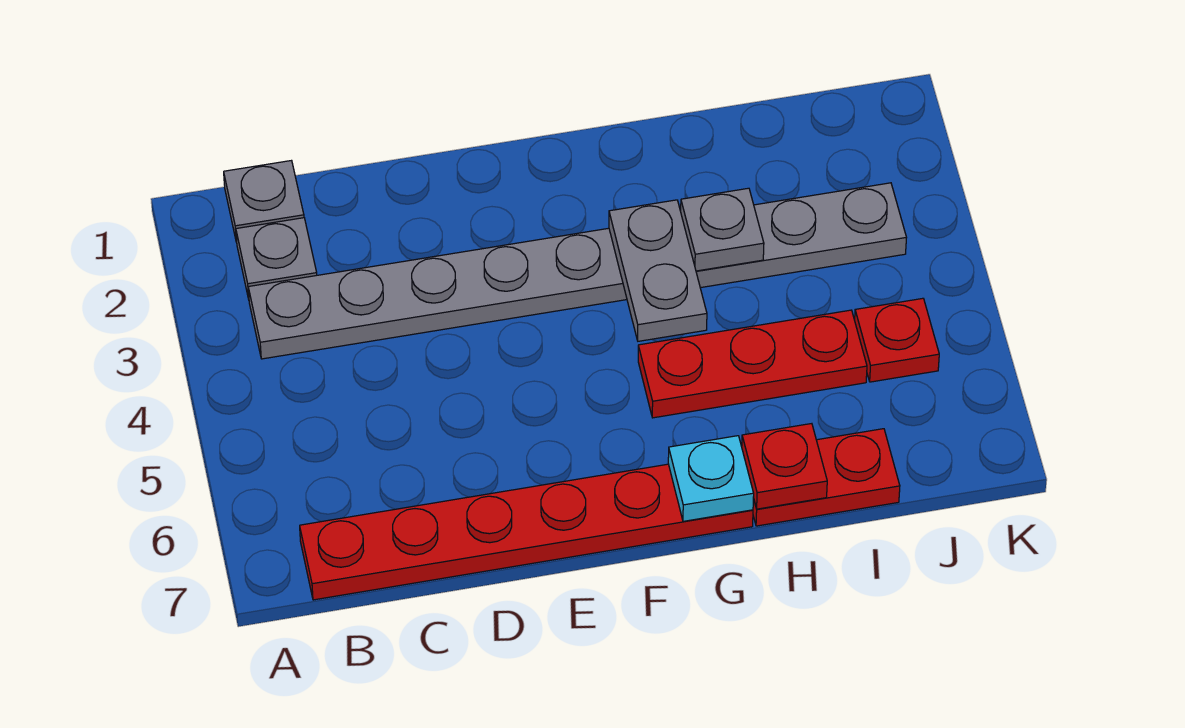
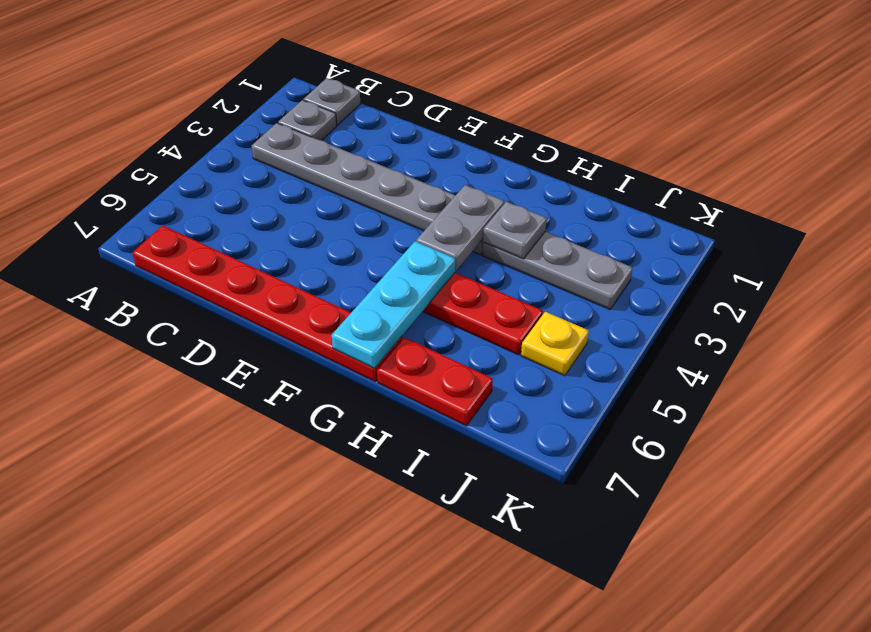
cyan plate G7 level 2 -> cyan plate G5:G7 level 2
red plate H7 level 2 -> none
red plate J5 level 1 -> yellow plate J5 level 1

